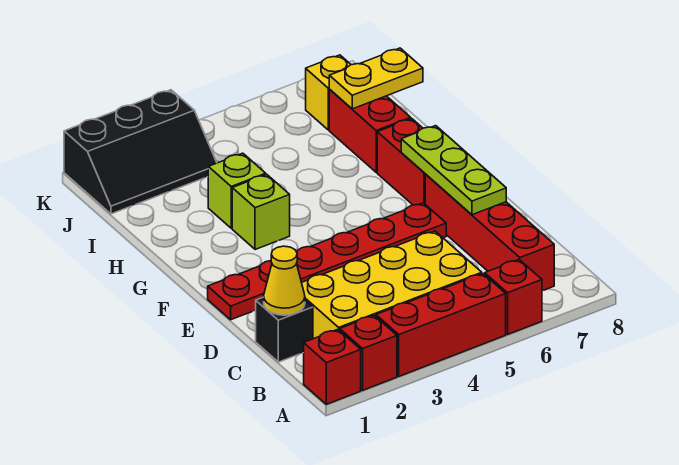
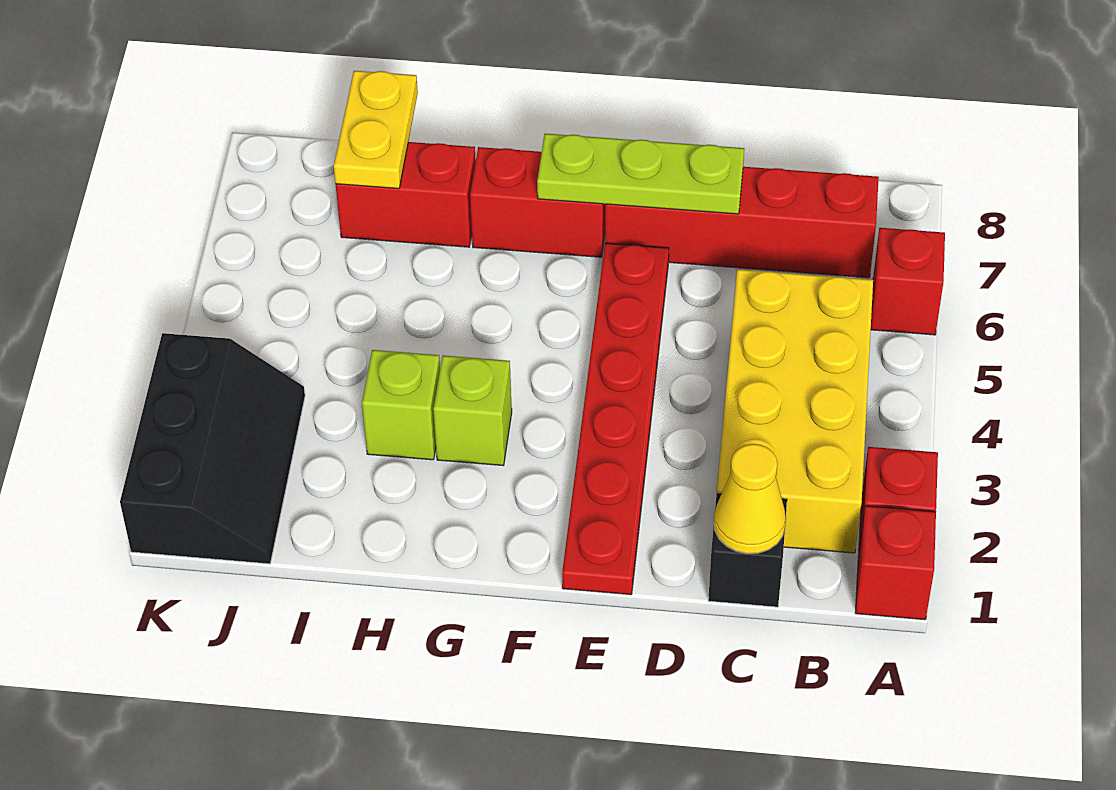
red brick A3:A5 level 1 -> none
yellow brick J7 level 1 -> none

